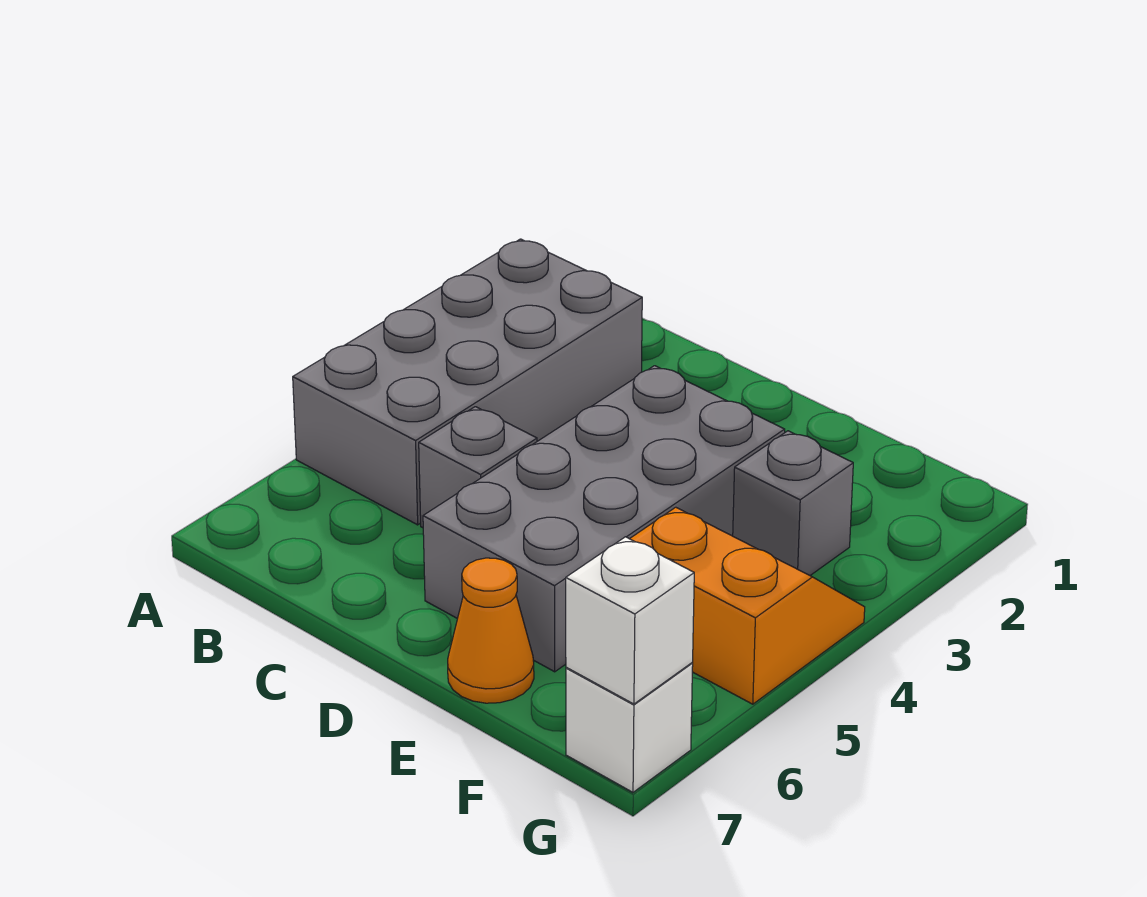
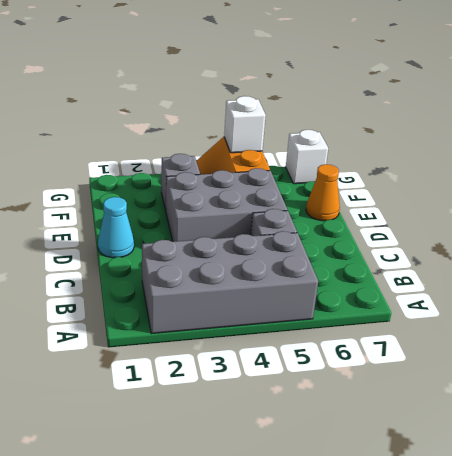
none -> cyan cone D1 level 1
grey brick D3:E6 level 1 -> grey brick D3:E5 level 1
white brick G7 level 2 -> white brick G5 level 2

